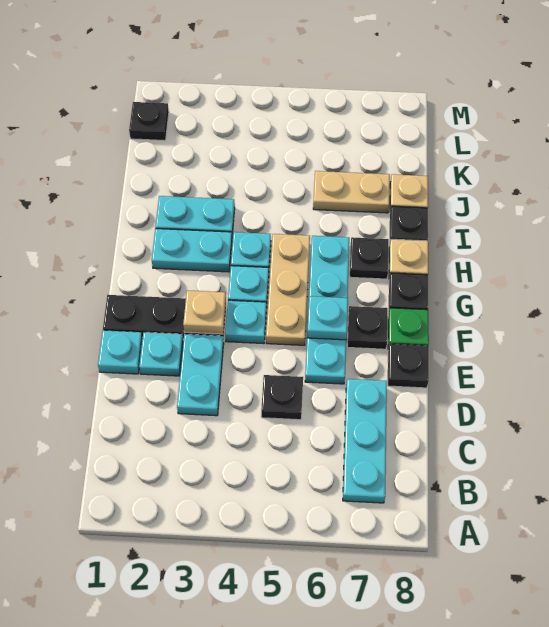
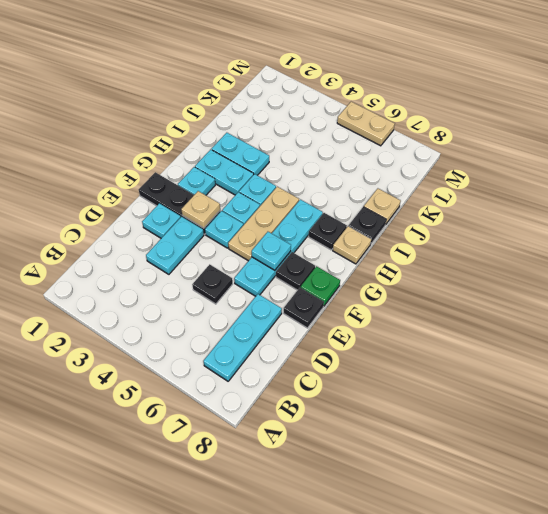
cyan plate E1 level 1 -> cyan plate G2 level 1
black plate G8 level 1 -> none
tan plate J6:J7 level 1 -> tan plate M5:M6 level 1
black plate L1 level 1 -> none

